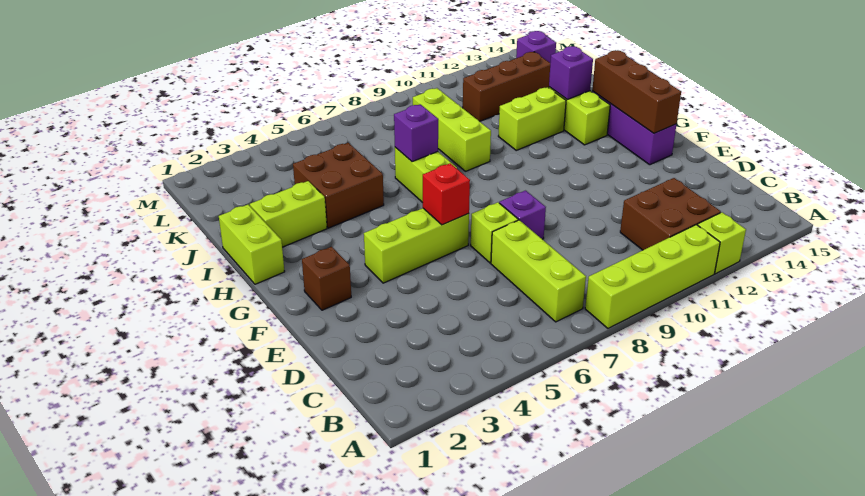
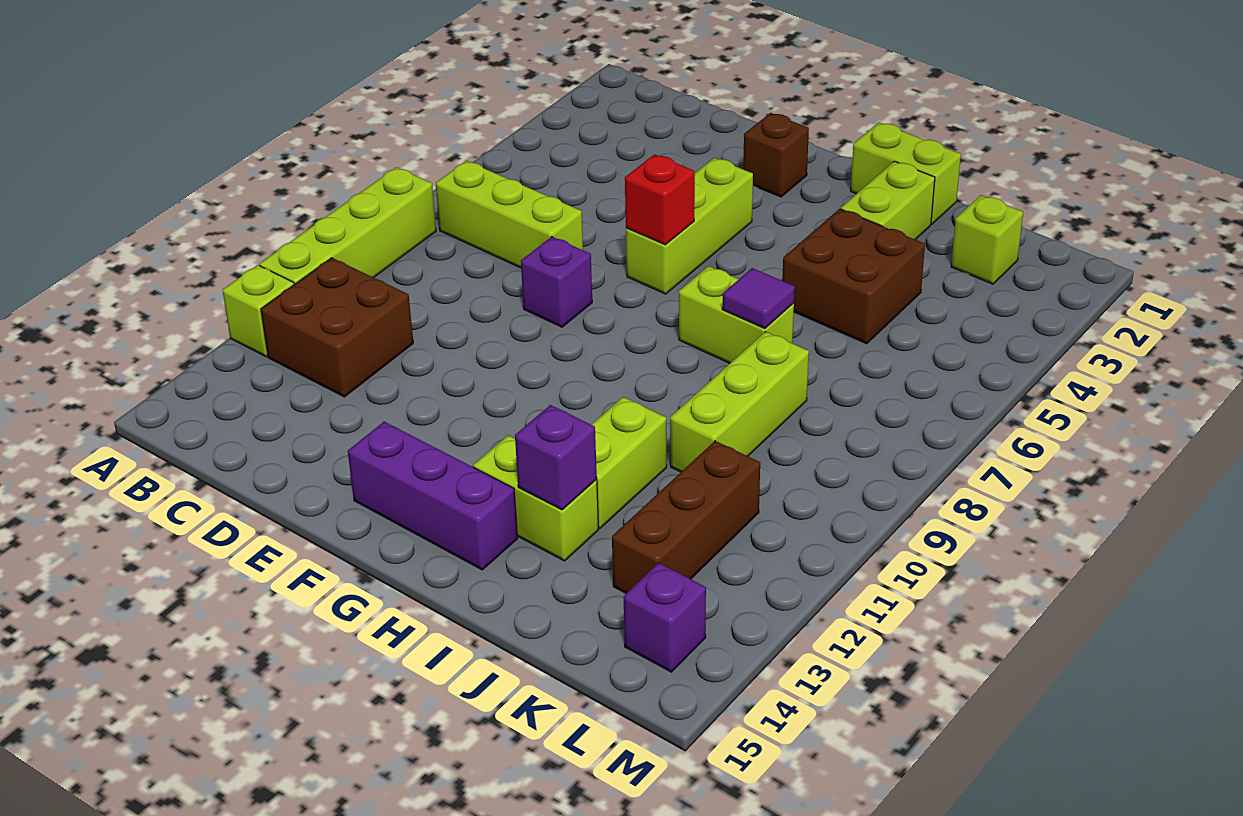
lime brick E7 level 1 -> lime brick K2 level 1
brown brick F14:H14 level 2 -> none
purple brick I7 level 2 -> purple tile I7 level 2
lime brick I9:K9 level 1 -> lime brick J8:J10 level 1

